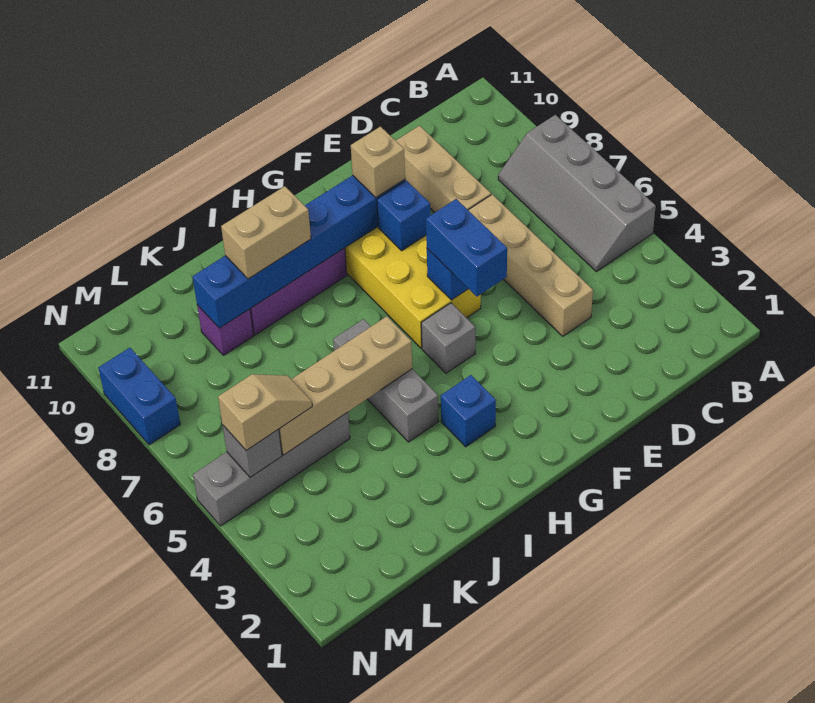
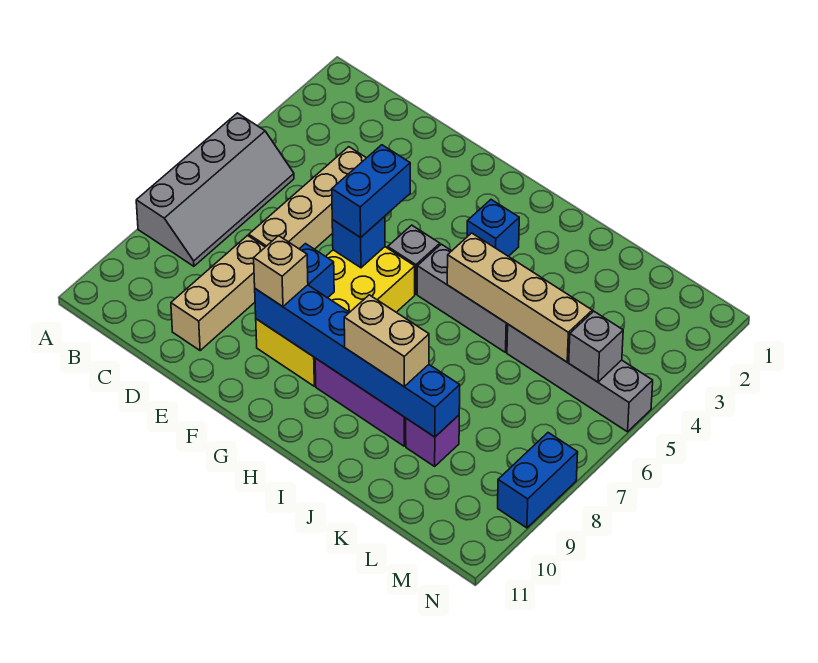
grey brick I4:I6 level 1 -> grey brick H5:J5 level 1
tan slope L5:M5 level 3 top M -> none

